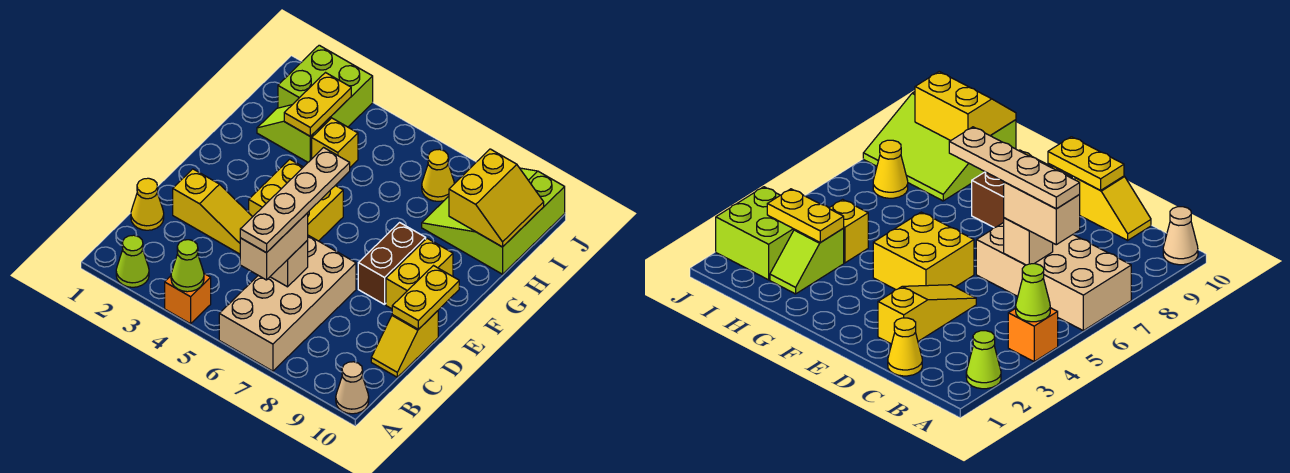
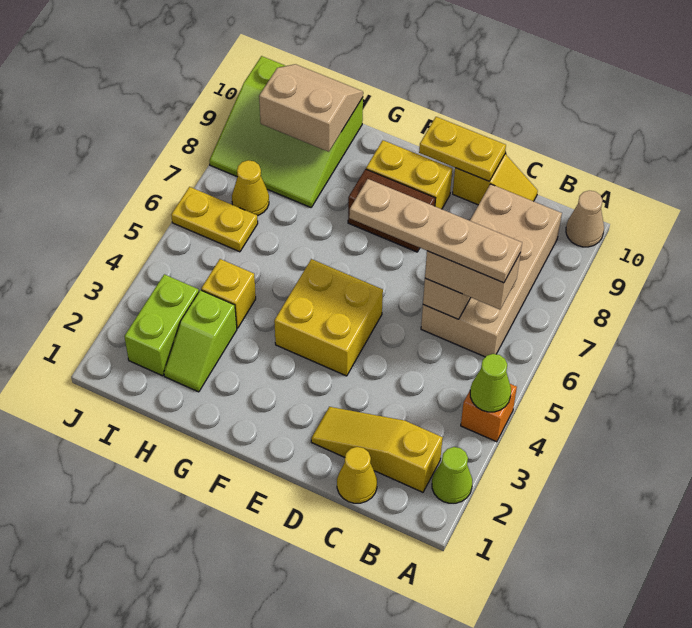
tan brick A6:D7 level 1 -> tan brick B6:C9 level 1
yellow slope D2:D4 level 1 top 2 -> yellow slope B2:D2 level 1 top B
yellow plate H3:I3 level 2 -> yellow plate I6:J6 level 1
yellow slope H9:I10 level 2 top 9 -> tan slope H9:I10 level 2 top 9
lime brick I2:J3 level 1 -> lime brick I2:I3 level 1

